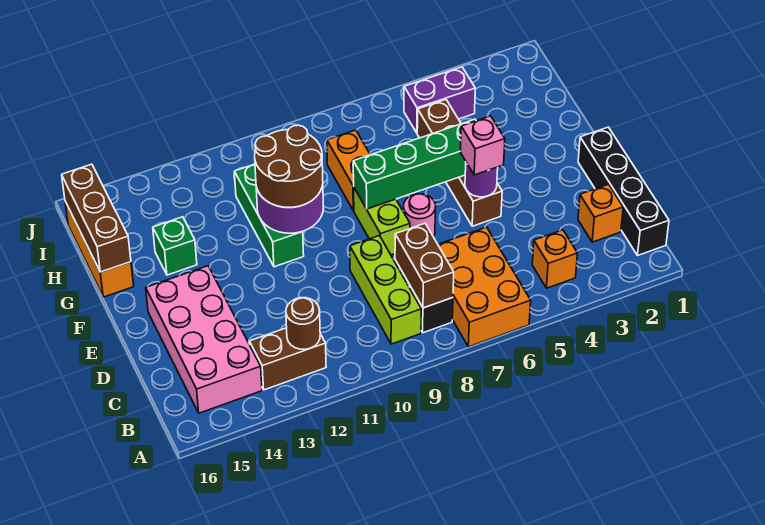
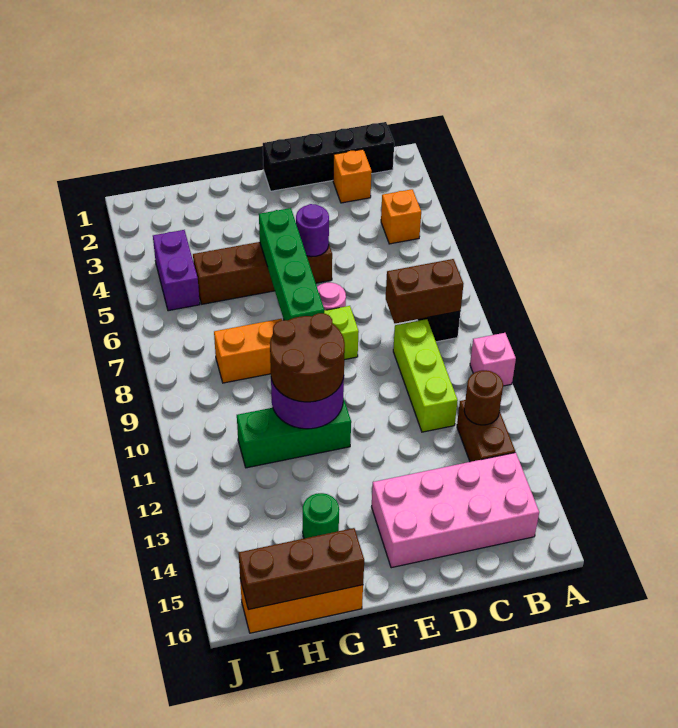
orange brick A6:C7 level 1 -> none
lime brick B9:D9 level 1 -> lime brick C9:C11 level 1
pink brick E5 level 3 -> pink brick A10 level 1
green brick G14 level 1 -> green round brick G14 level 1

